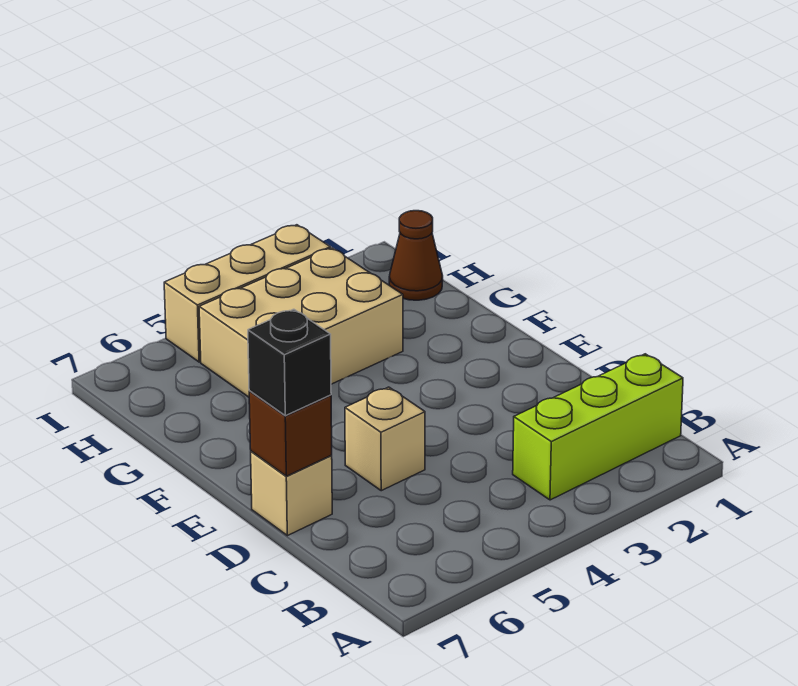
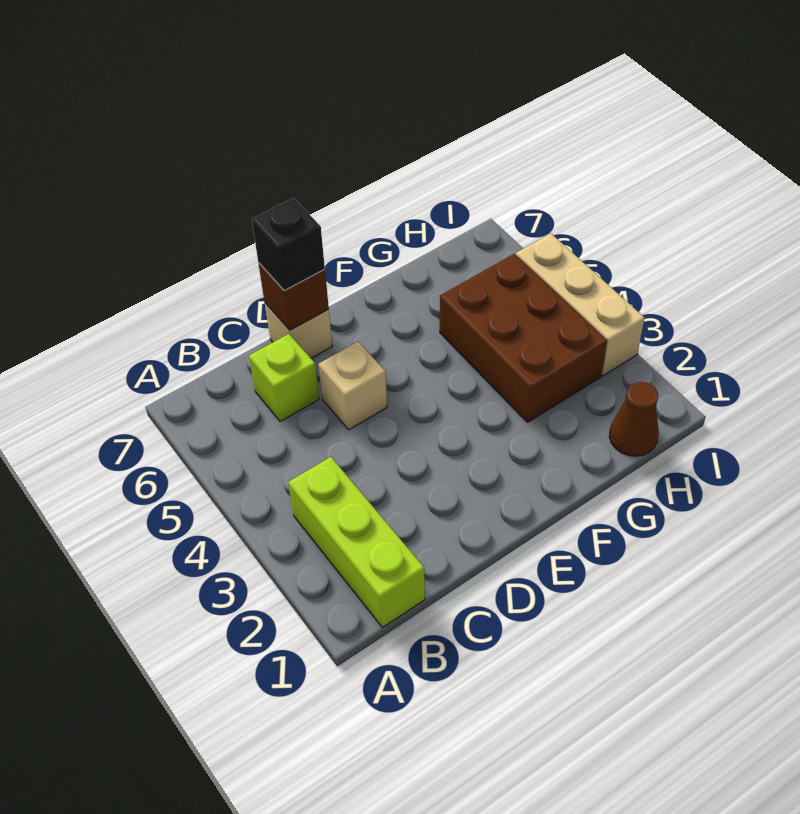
none -> lime brick C6 level 1
tan brick G3:H5 level 1 -> brown brick G3:H5 level 1

